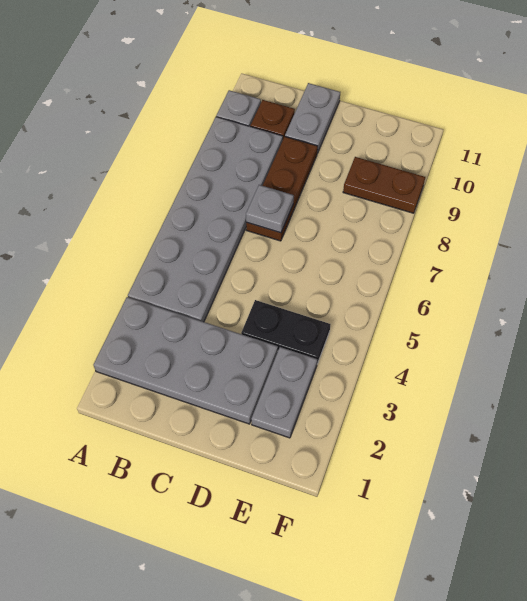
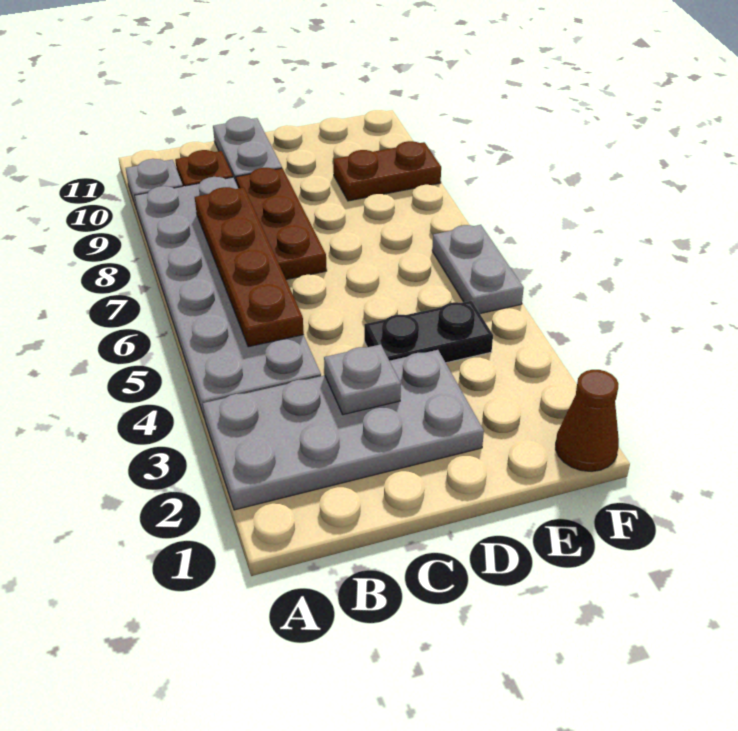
none -> brown plate B5:B8 level 2
grey plate C7 level 2 -> grey plate C3 level 2
grey plate E2:E3 level 1 -> grey plate F5:F6 level 1
none -> brown cone F1 level 1

